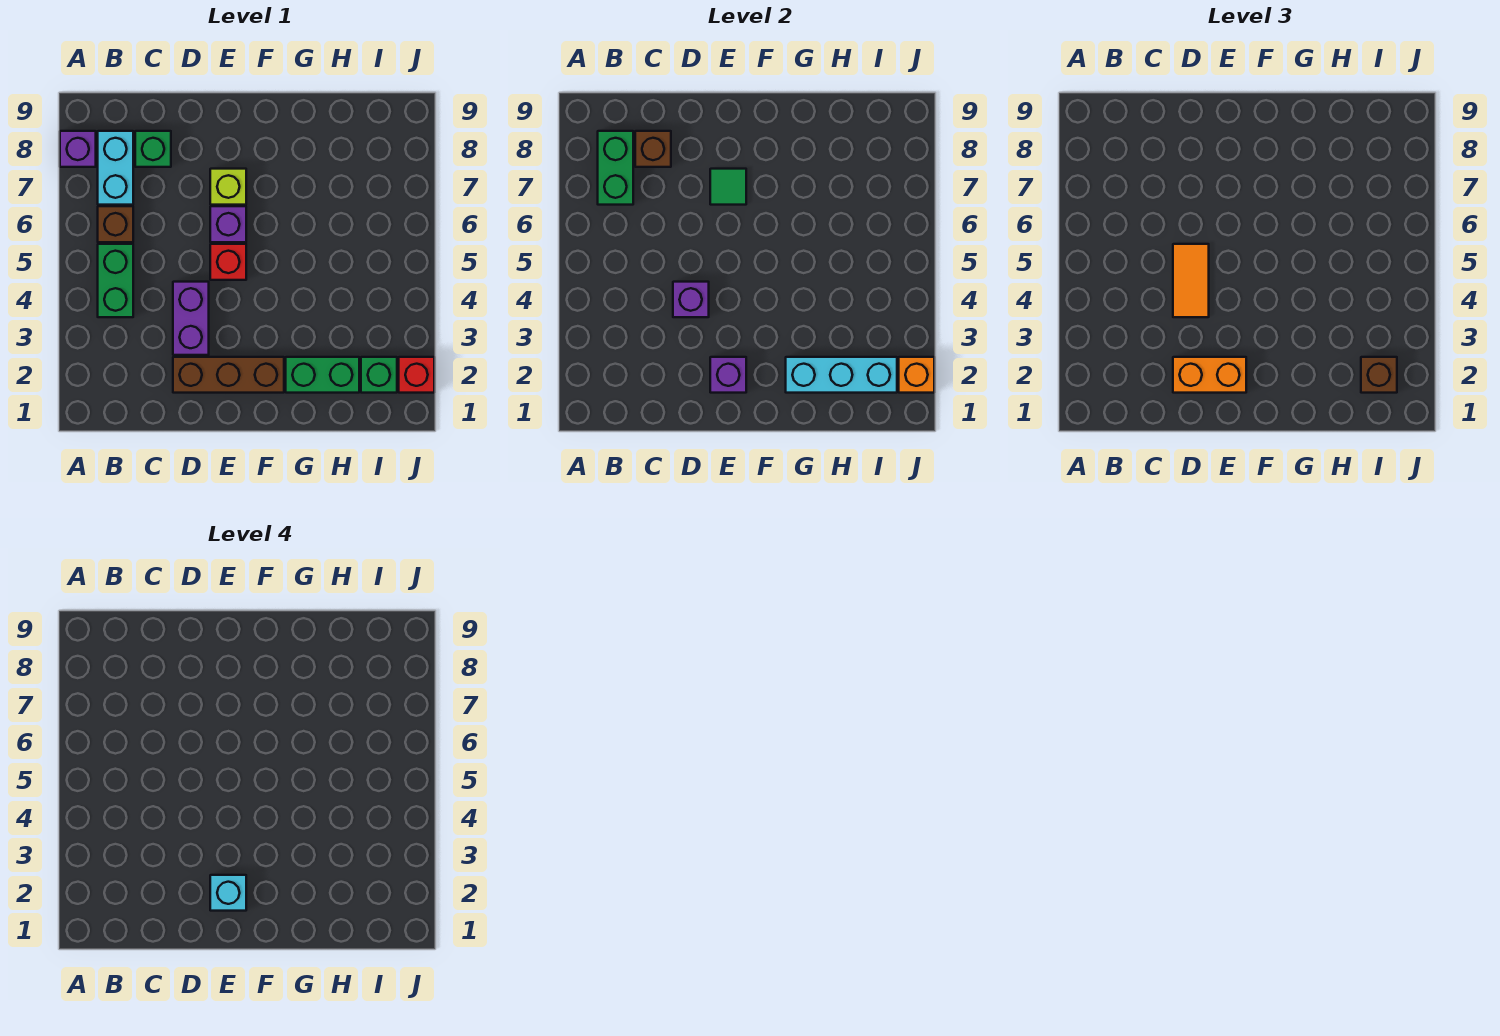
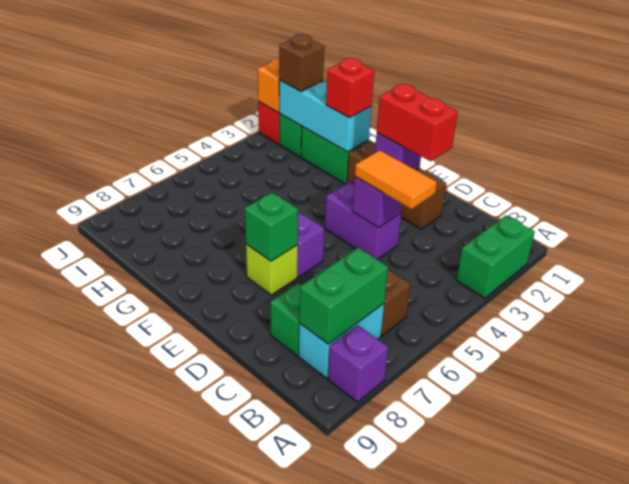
green brick B4:B5 level 1 -> green brick A2:A3 level 1
brown brick C8 level 2 -> none
orange brick D2:E2 level 3 -> red brick D2:E2 level 3
purple brick D3:D4 level 1 -> purple brick D4:E4 level 1
orange tile D4:D5 level 3 -> orange tile C4:D4 level 3
cyan brick E2 level 4 -> none
red brick E5 level 1 -> red brick G2 level 3
green tile E7 level 2 -> green brick E7 level 2

